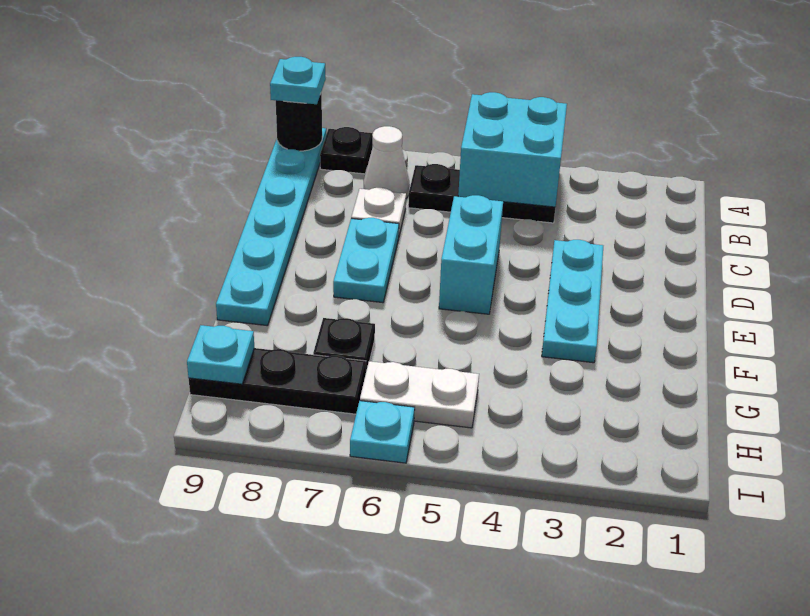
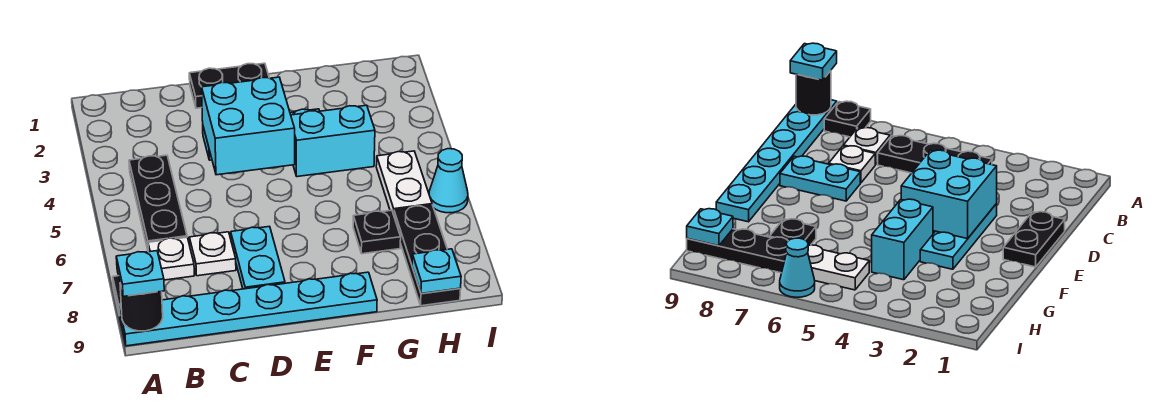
cyan brick A4:B5 level 2 -> cyan brick D3:E4 level 2
white cone B7 level 1 -> white plate B7 level 1
none -> black plate D1:E1 level 1
cyan brick D5:E5 level 1 -> cyan brick F4:G4 level 1
cyan plate D7:E7 level 1 -> cyan plate D7:D8 level 1
cyan plate I6 level 1 -> cyan cone I6 level 1

